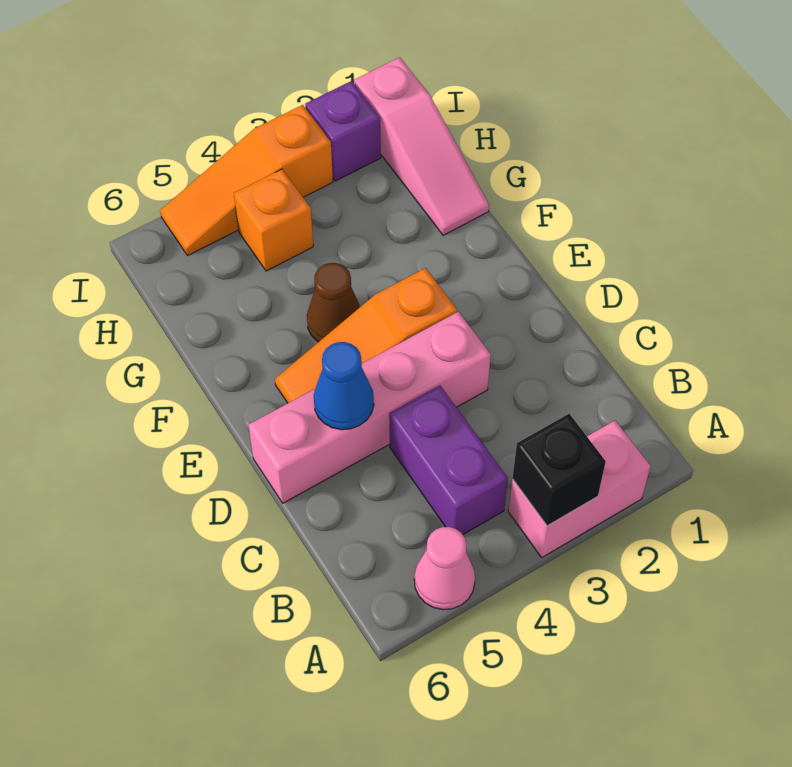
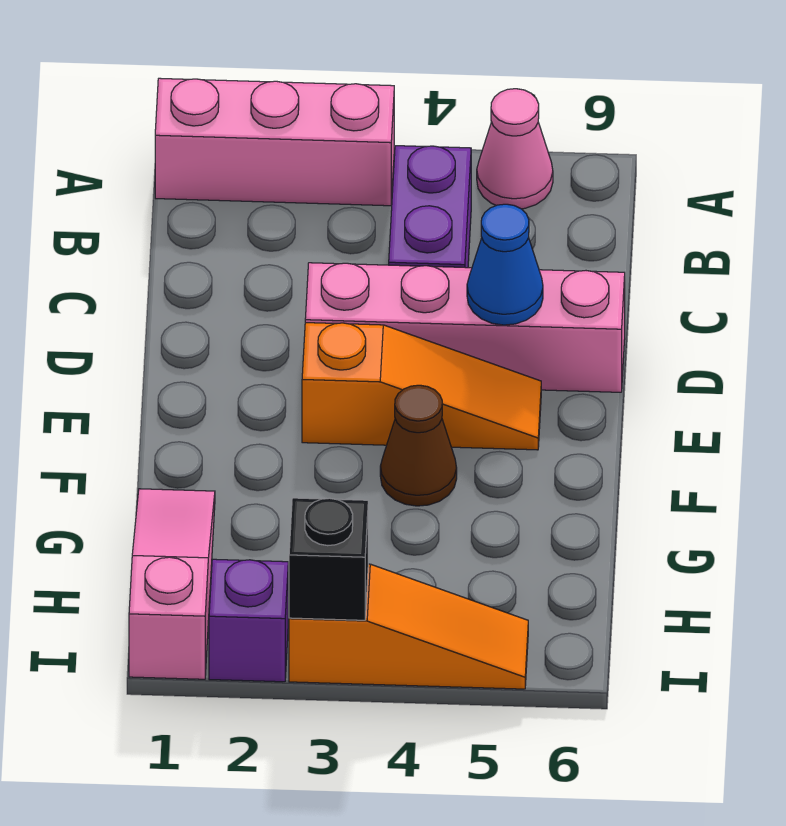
pink brick A2:A3 level 1 -> pink brick A1:A3 level 1
black brick A3 level 2 -> black brick I3 level 2
orange brick H4 level 1 -> none

